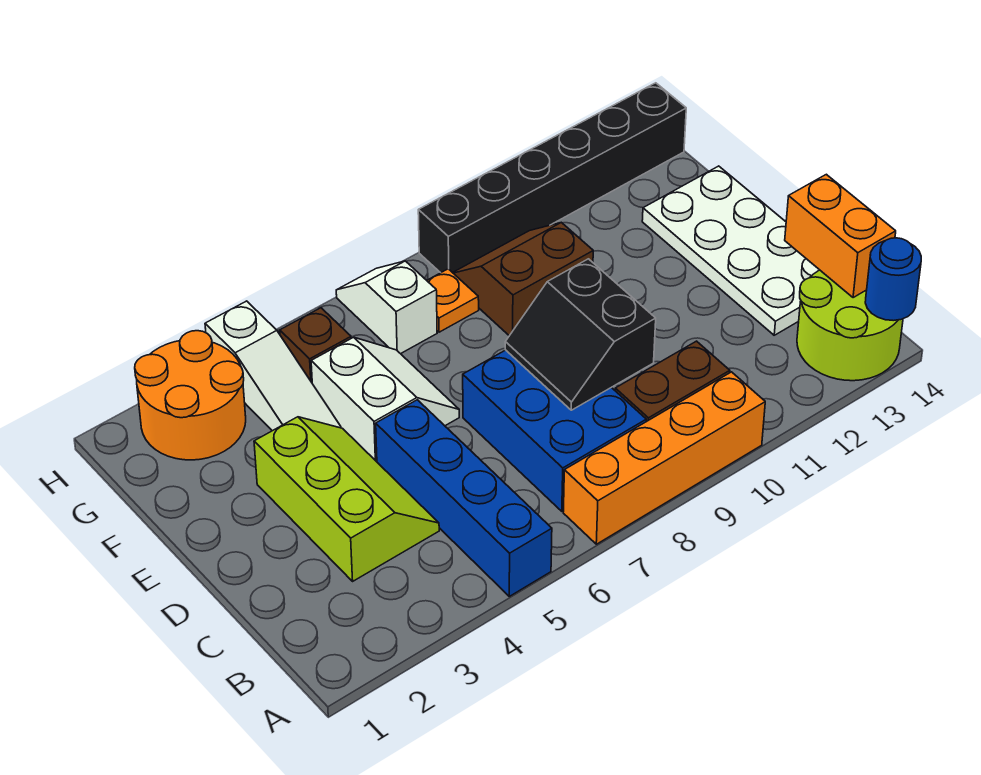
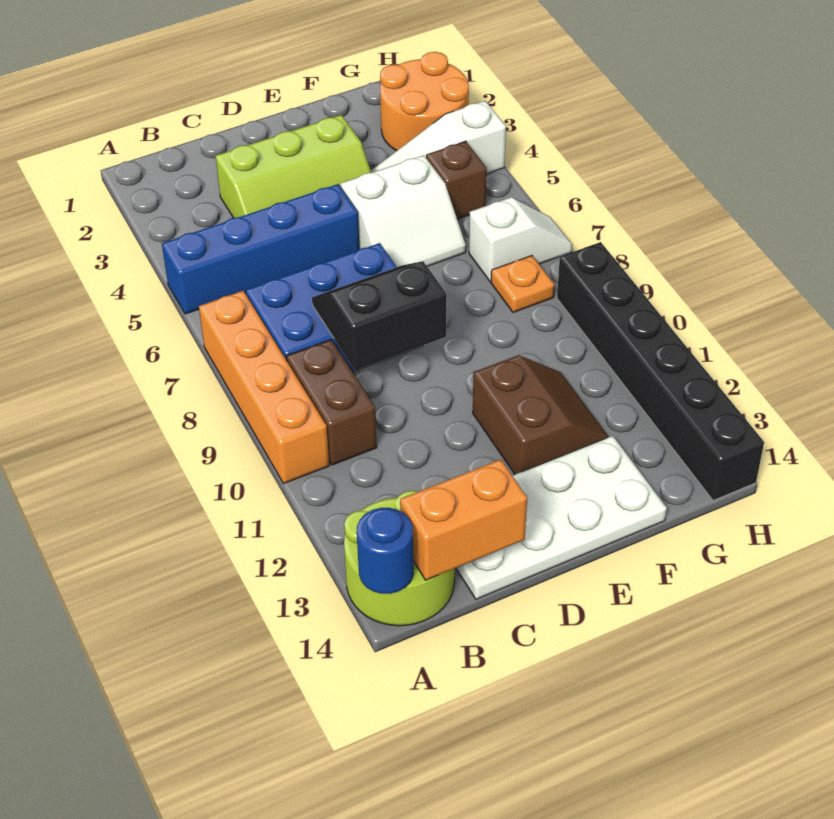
brown slope F9:G10 level 1 top F -> brown slope E11:F12 level 1 top E

